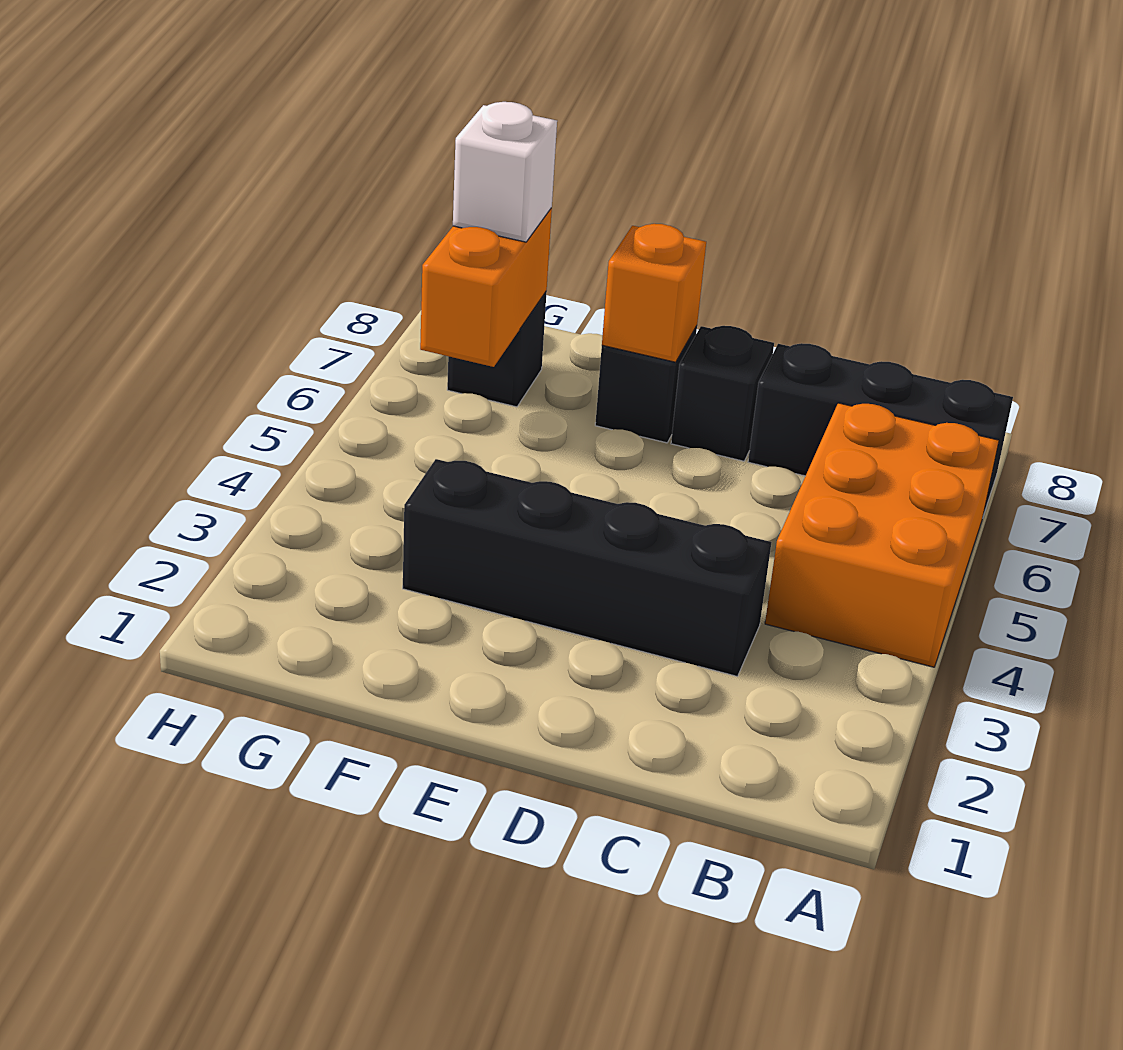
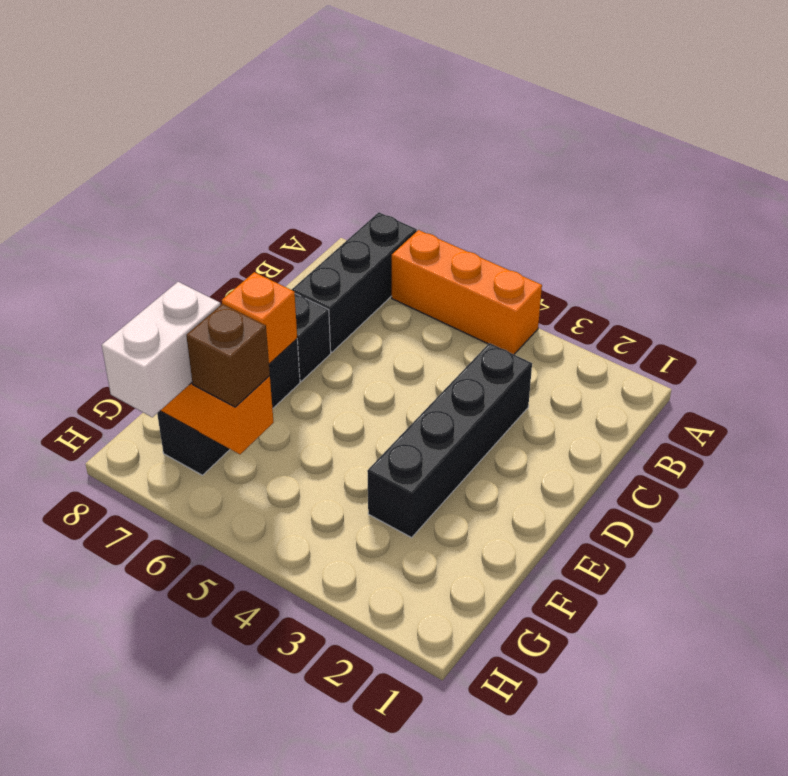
orange brick A4:B6 level 1 -> orange brick A4:A6 level 1
none -> brown brick G6 level 3
white brick G7 level 3 -> white brick G7:H7 level 3

